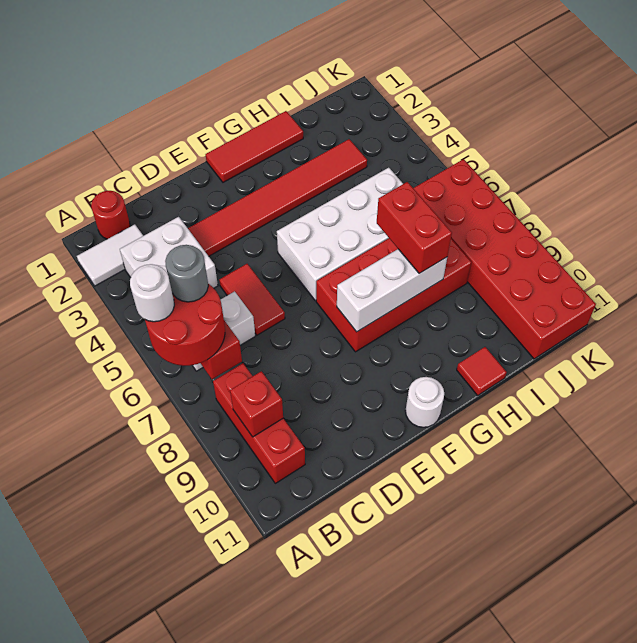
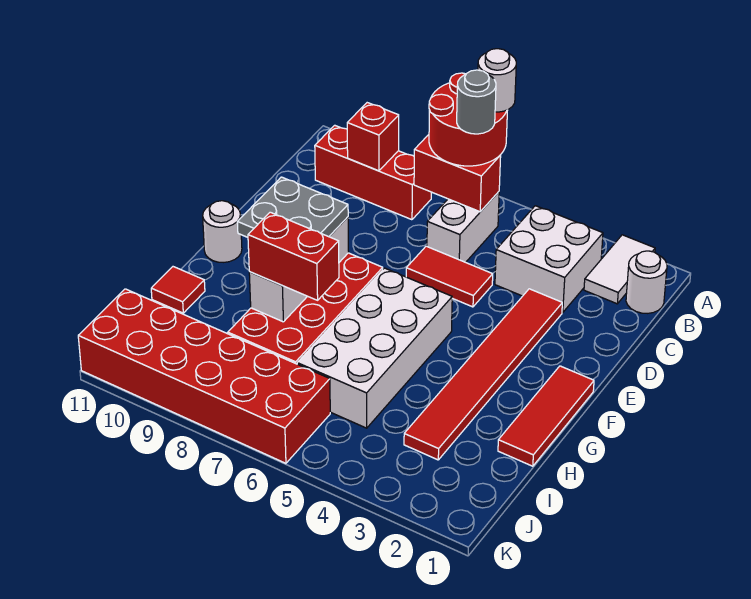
red round brick B1 level 1 -> white round brick B1 level 1
none -> grey plate F8:G9 level 3

